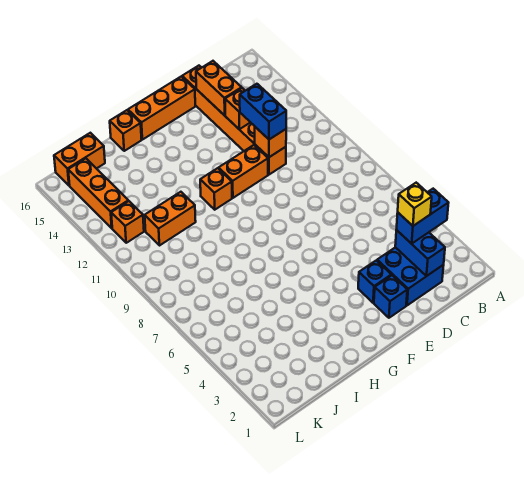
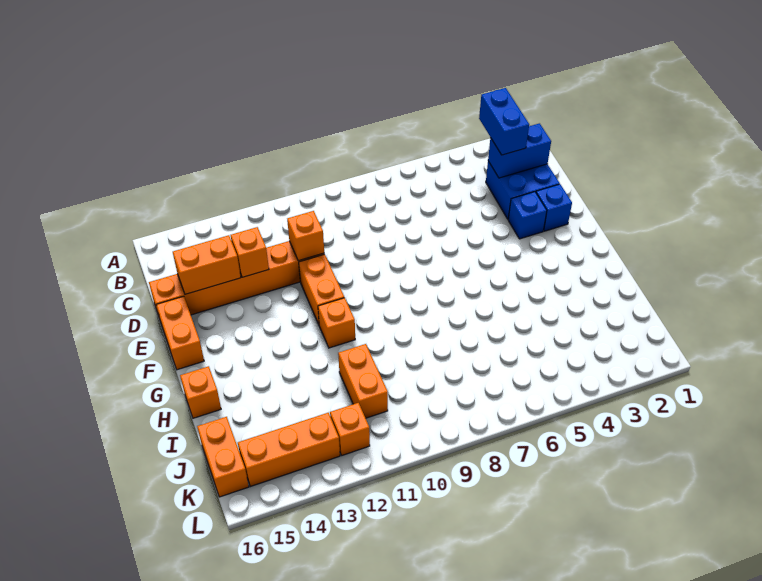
yellow brick C3 level 4 -> none
blue brick D11:D12 level 3 -> none
orange brick E16:G16 level 1 -> orange brick E16:F16 level 1

